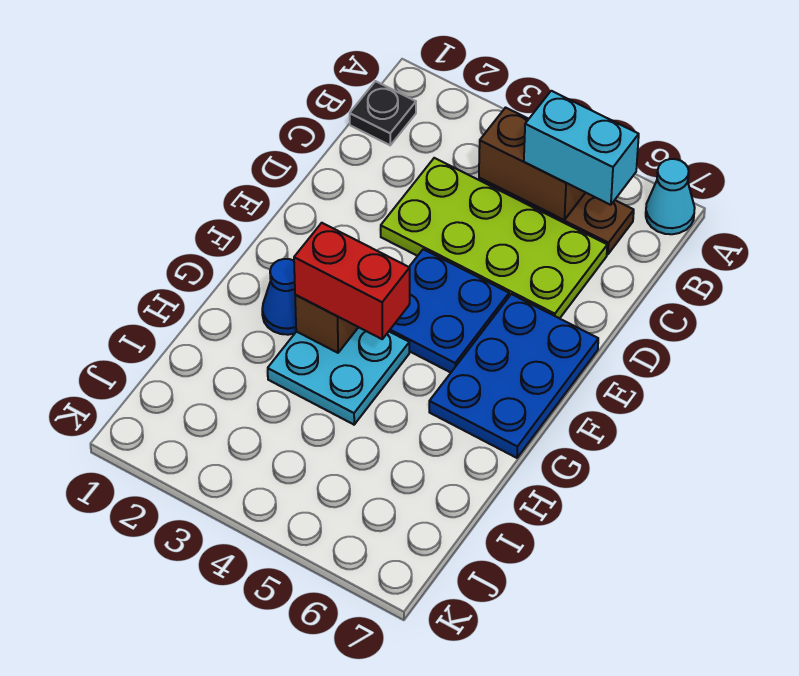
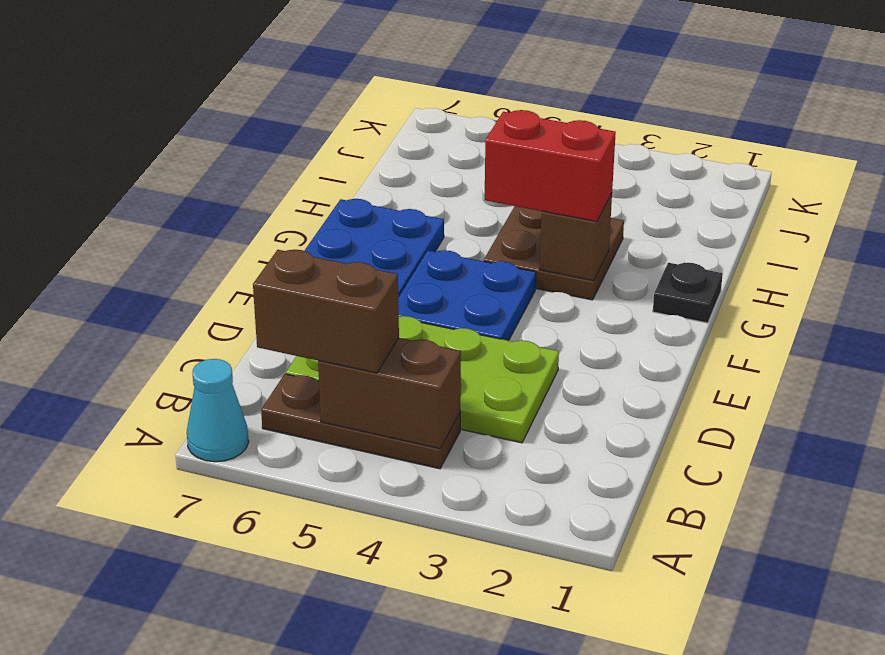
black plate B1 level 1 -> black plate G1 level 1
cyan brick B5:B6 level 3 -> brown brick B5:B6 level 3
blue cone G2 level 1 -> none
cyan plate G3:H4 level 1 -> brown plate G3:H4 level 1

